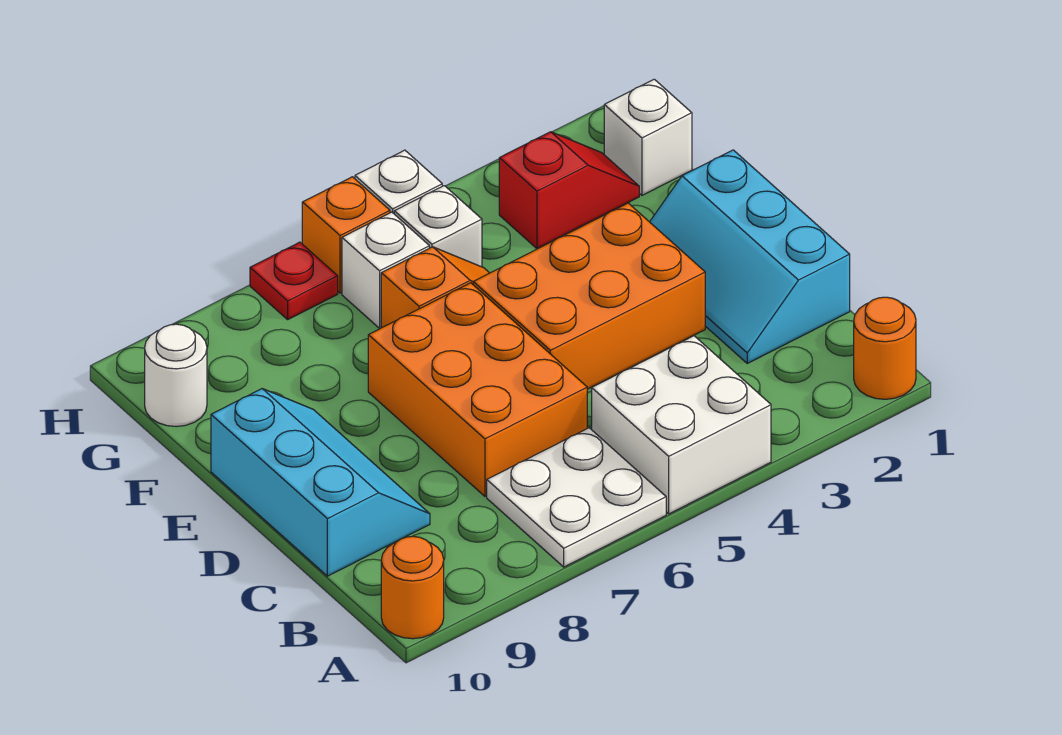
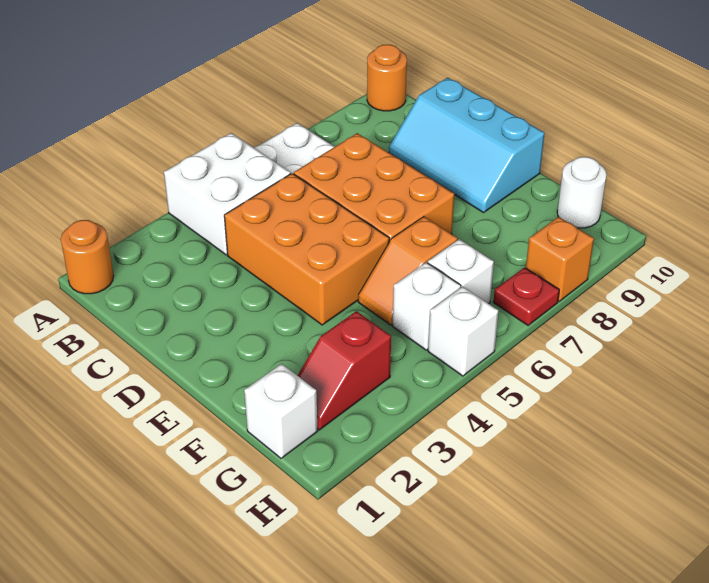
cyan slope C1:E2 level 1 top 1 -> none
orange brick D3:E5 level 1 -> orange brick C4:E5 level 1
orange brick H6 level 1 -> orange brick H8 level 1

